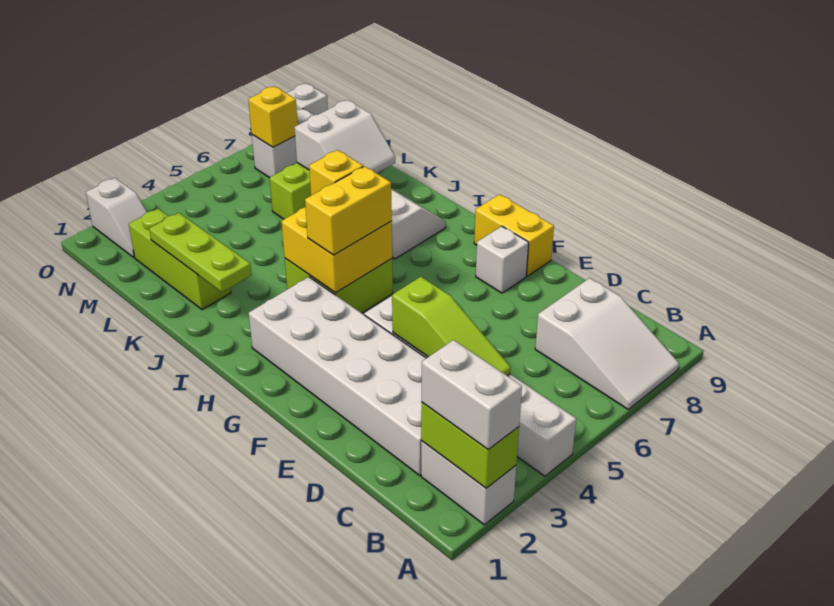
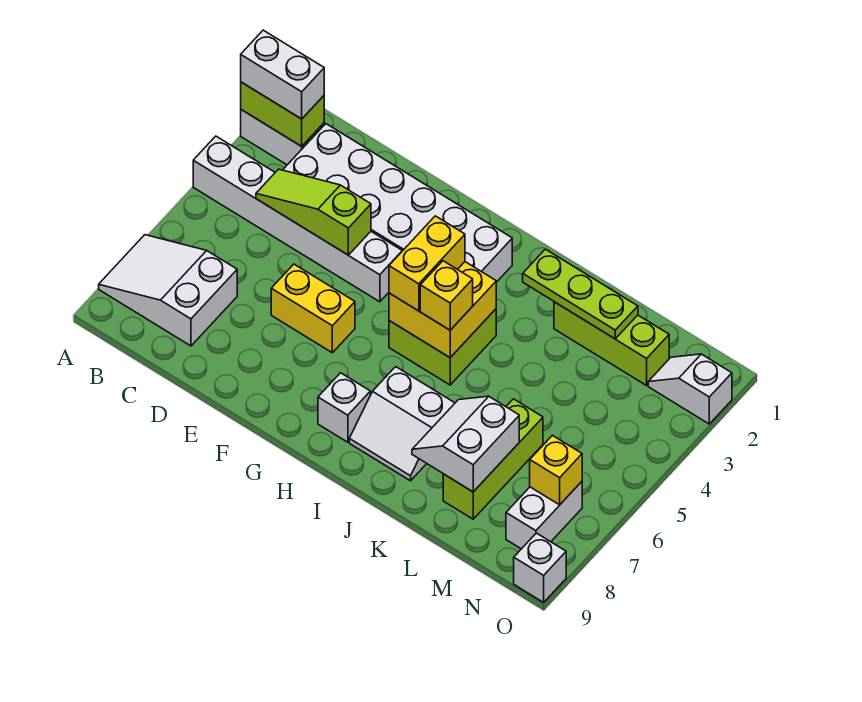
white brick F8 level 1 -> white brick H8 level 1
yellow brick F9:G9 level 1 -> yellow brick E6:F6 level 1

